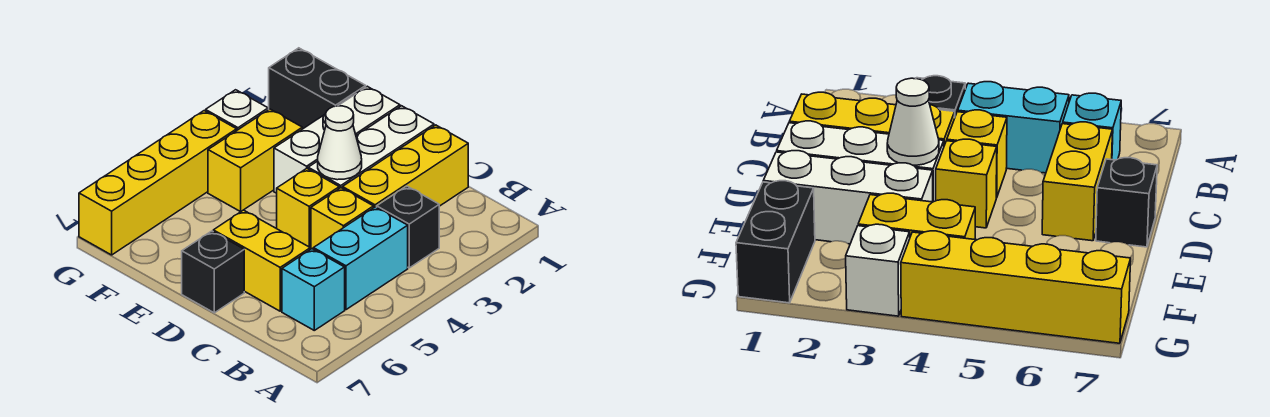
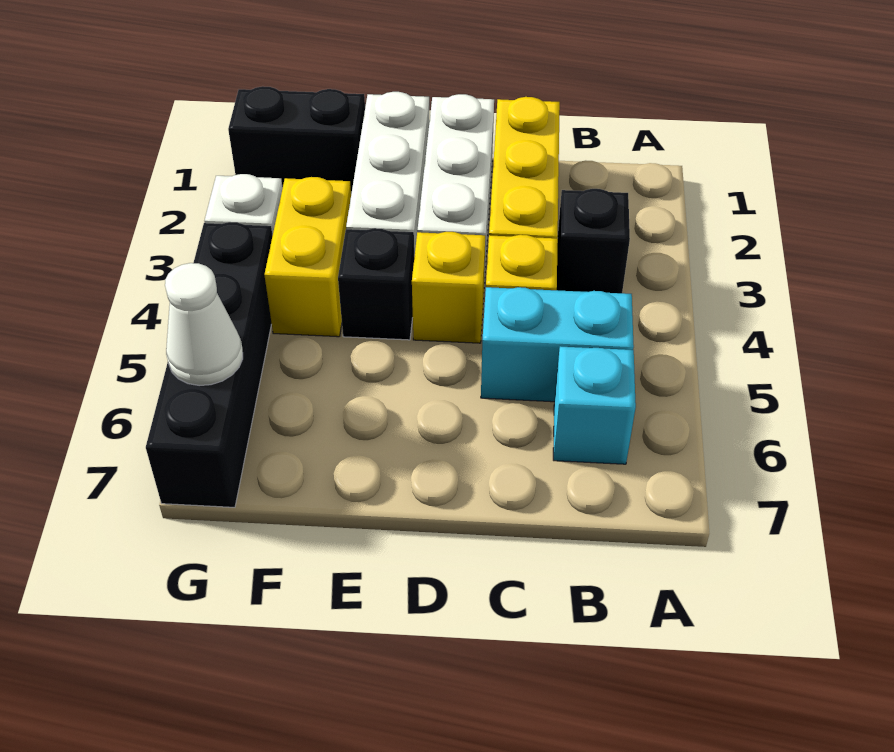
cyan brick B4:B5 level 1 -> cyan brick B5:C5 level 1
yellow brick C6:D6 level 1 -> none
white cone D3 level 2 -> white cone G6 level 2
black brick D7 level 1 -> black brick E4 level 1
yellow brick G4:G7 level 1 -> black brick G4:G7 level 1

